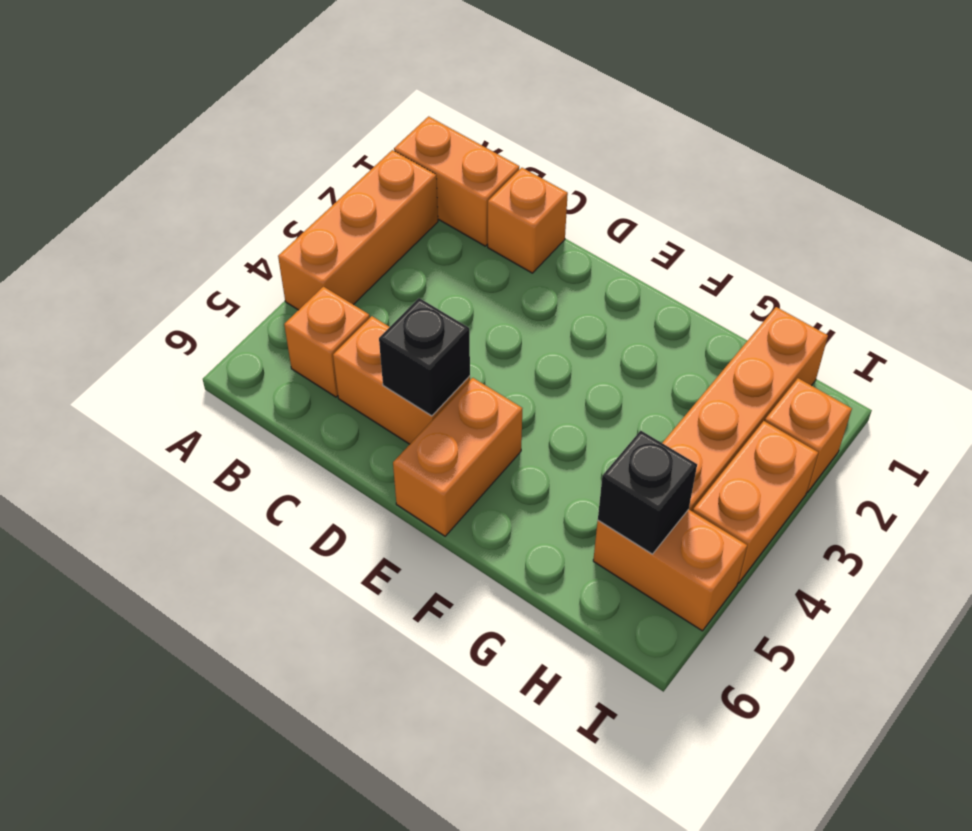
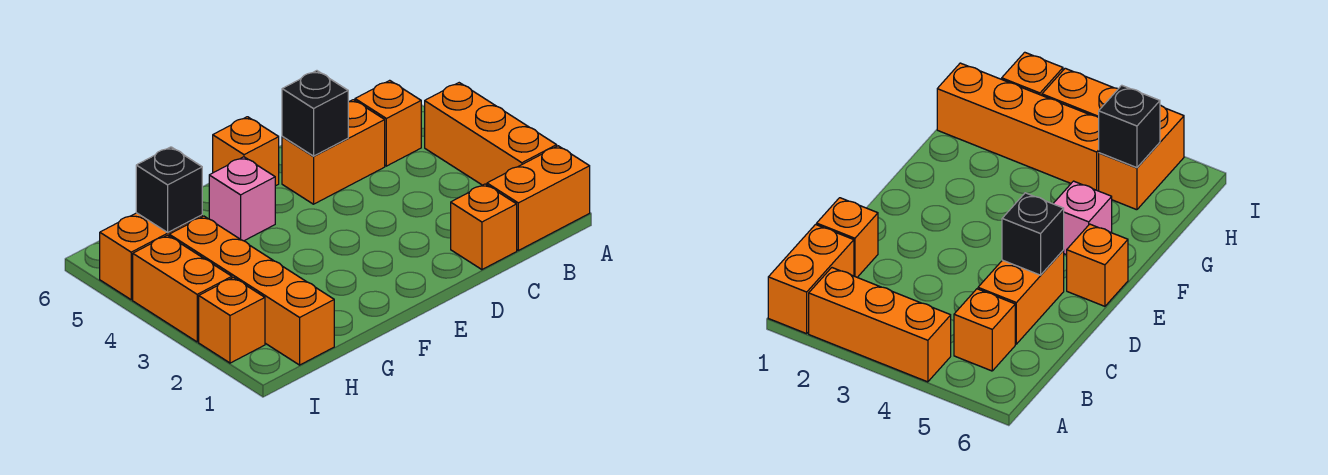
orange brick E5:E6 level 1 -> orange brick E6 level 1
none -> pink brick F5 level 1

